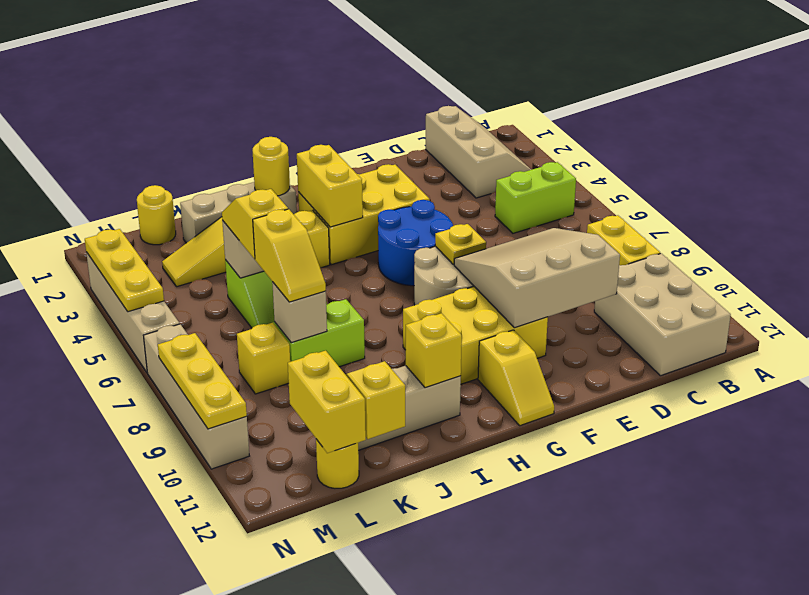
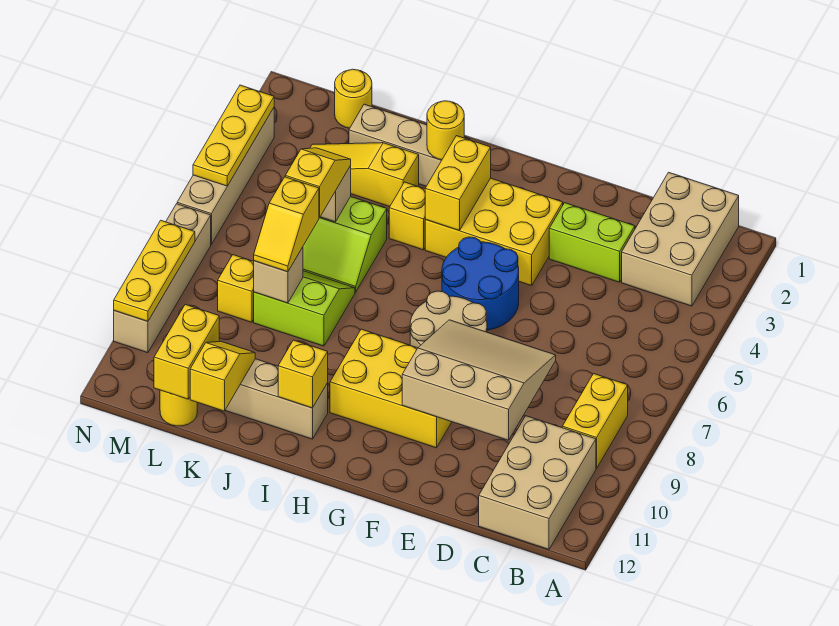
tan slope B1:C3 level 1 top C -> tan brick B1:C3 level 1
lime brick B5:C5 level 1 -> lime brick D3:E3 level 1
yellow plate F7 level 2 -> none
yellow slope G11:G12 level 1 top 11 -> none

